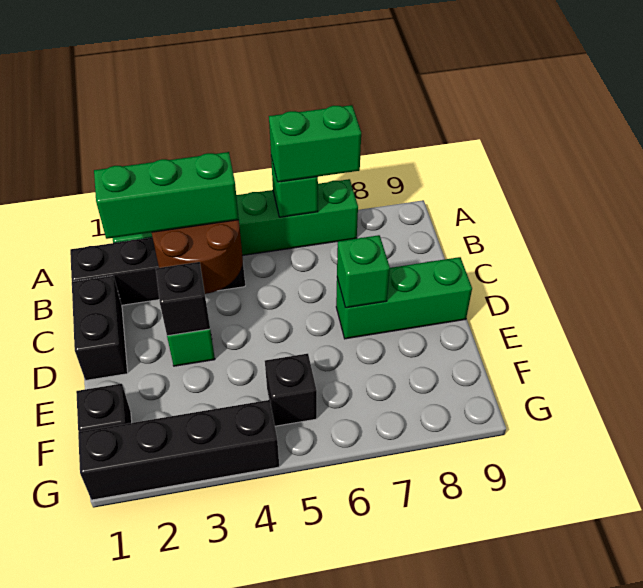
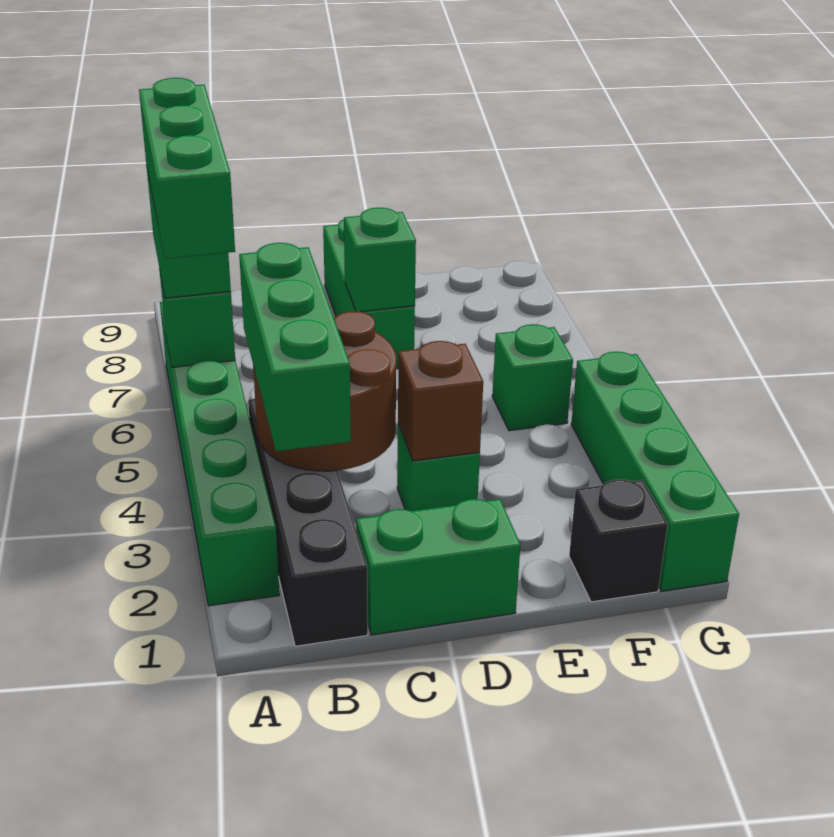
none -> green brick A5:A7 level 4
black brick C1:D1 level 1 -> green brick C1:D1 level 1
black brick D3 level 2 -> brown brick D3 level 2
black brick F5 level 1 -> green brick F5 level 1
black brick G1:G4 level 1 -> green brick G1:G4 level 1

